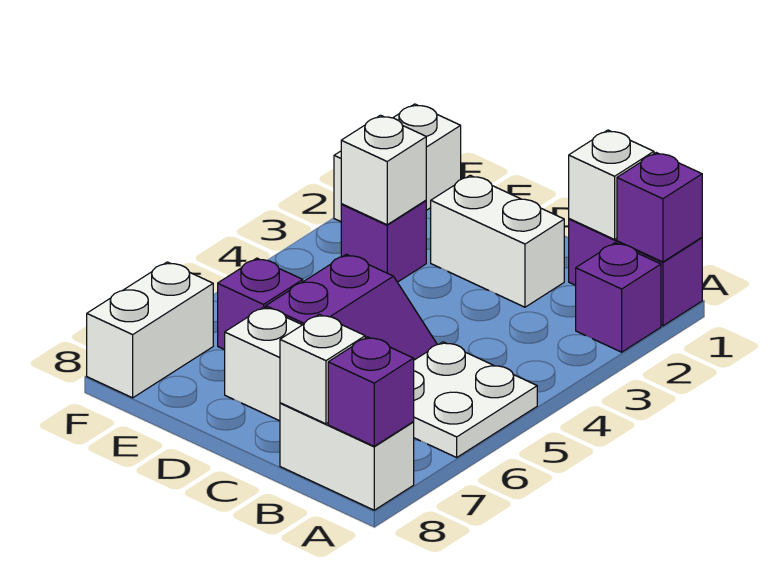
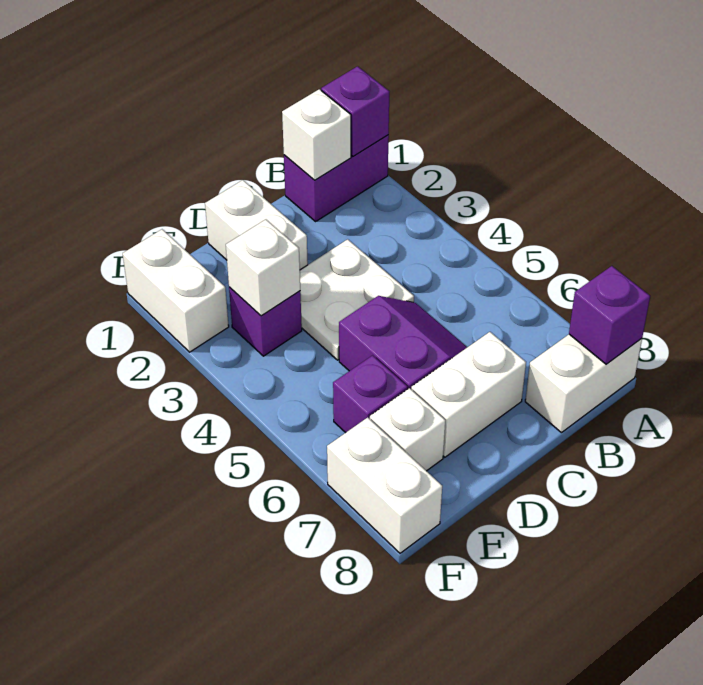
purple brick A2 level 1 -> none
white plate A5:B6 level 1 -> white plate C3:D4 level 1
white brick B8 level 2 -> white brick E7 level 1
white brick C2:D2 level 1 -> white brick D1:D2 level 1

